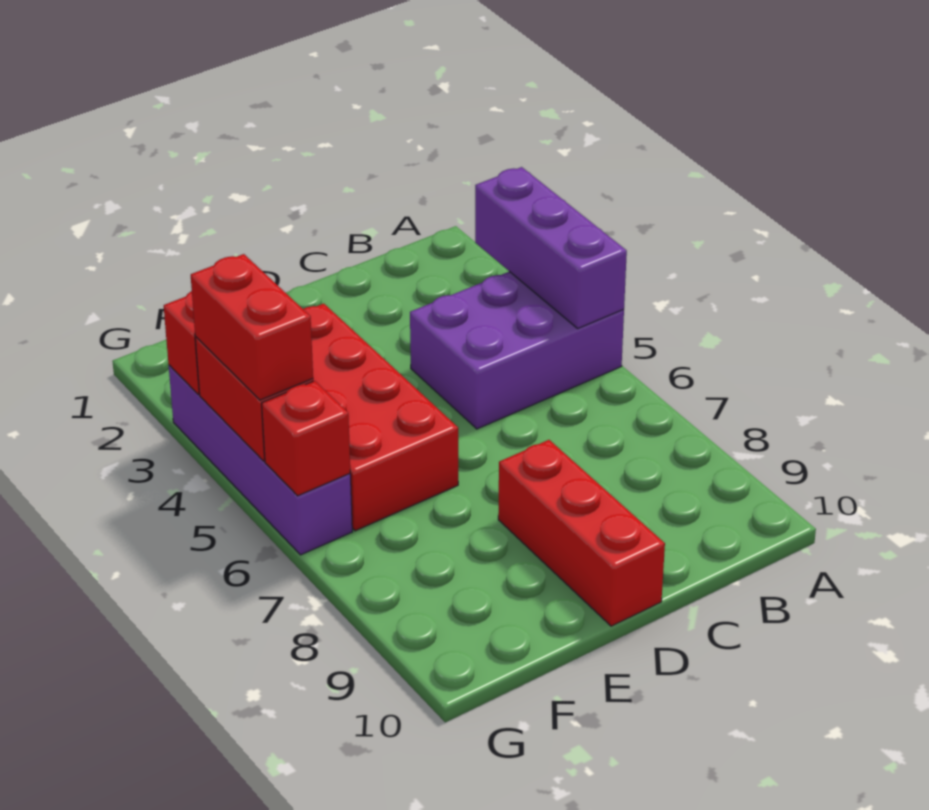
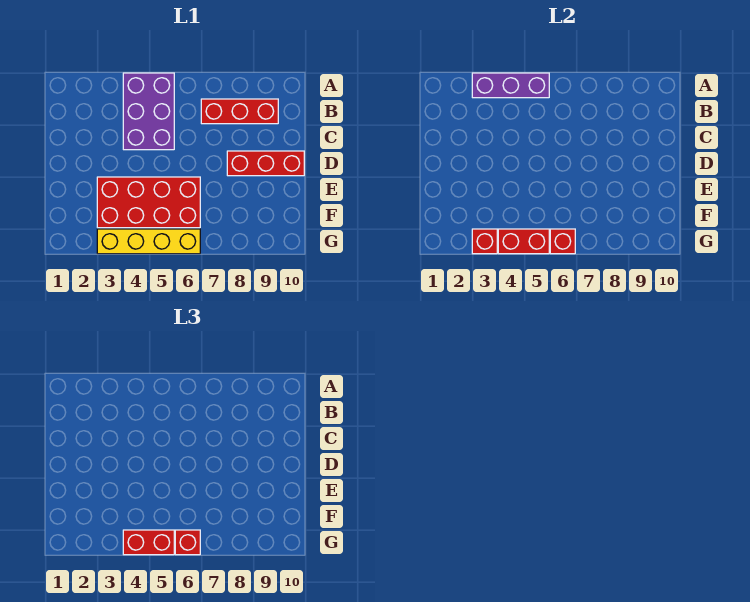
none -> red brick B7:B9 level 1
purple brick G3:G6 level 1 -> yellow brick G3:G6 level 1
none -> red brick G6 level 3

